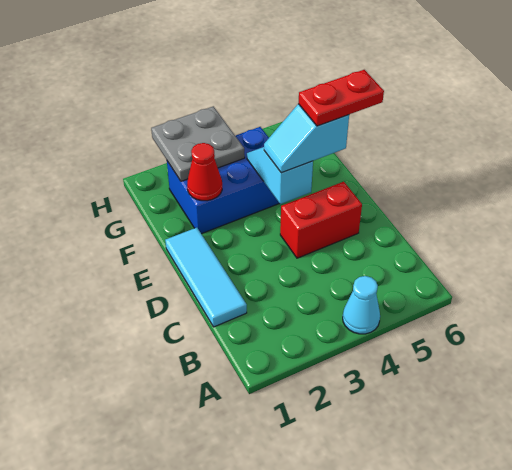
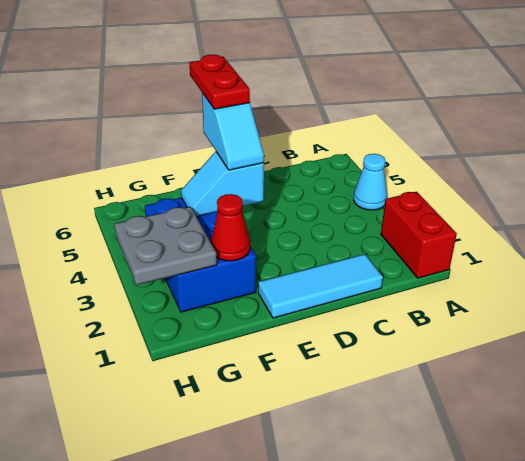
red brick D4:D5 level 1 -> red brick A1:A2 level 1

